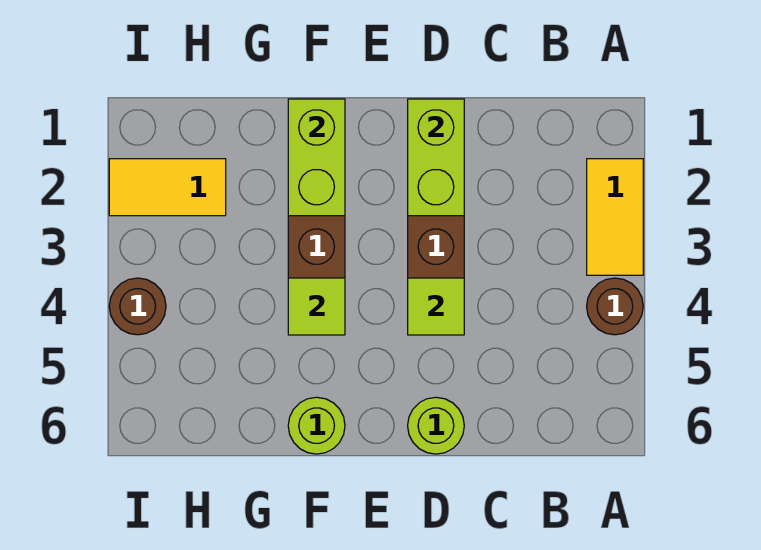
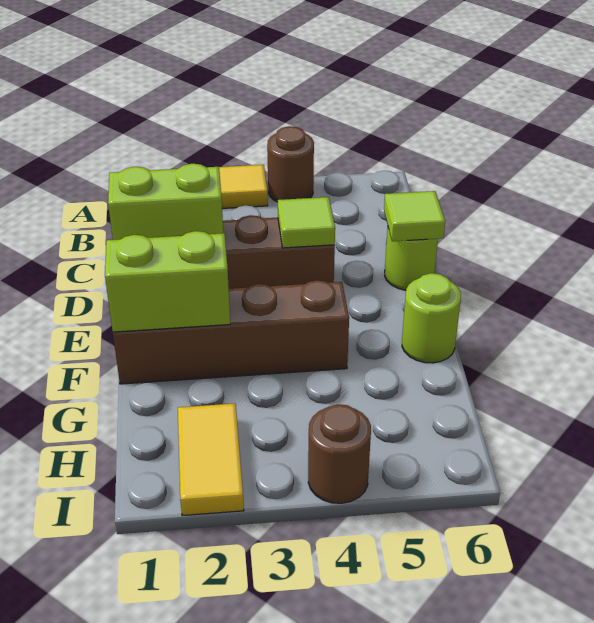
lime tile F4 level 2 -> lime tile D6 level 2

